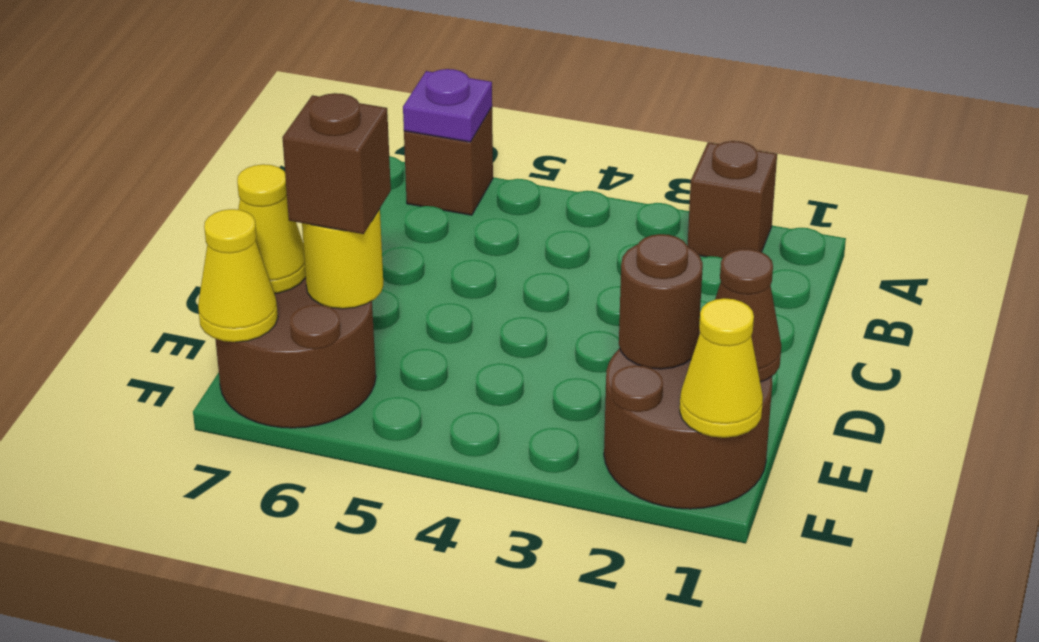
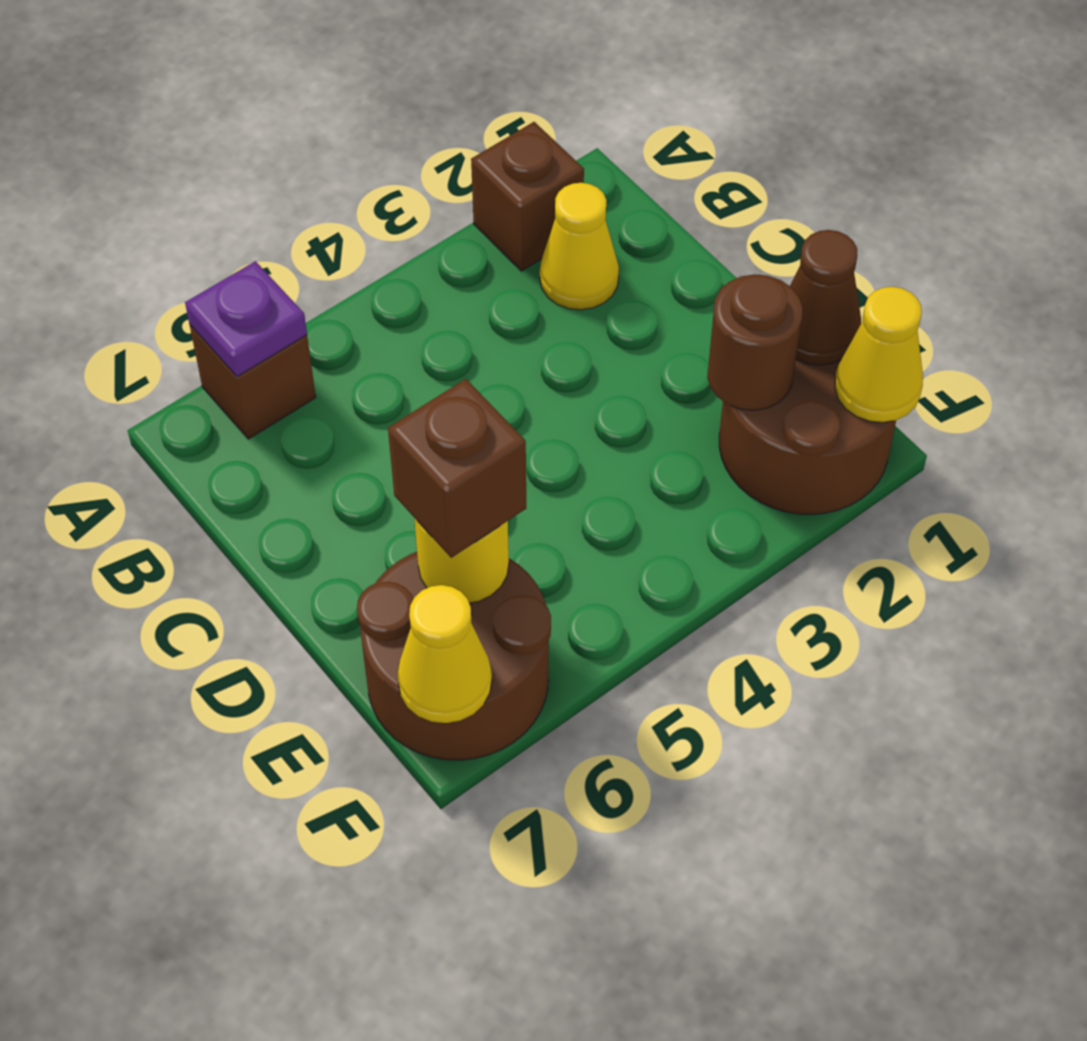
yellow cone E7 level 2 -> yellow cone B2 level 1

